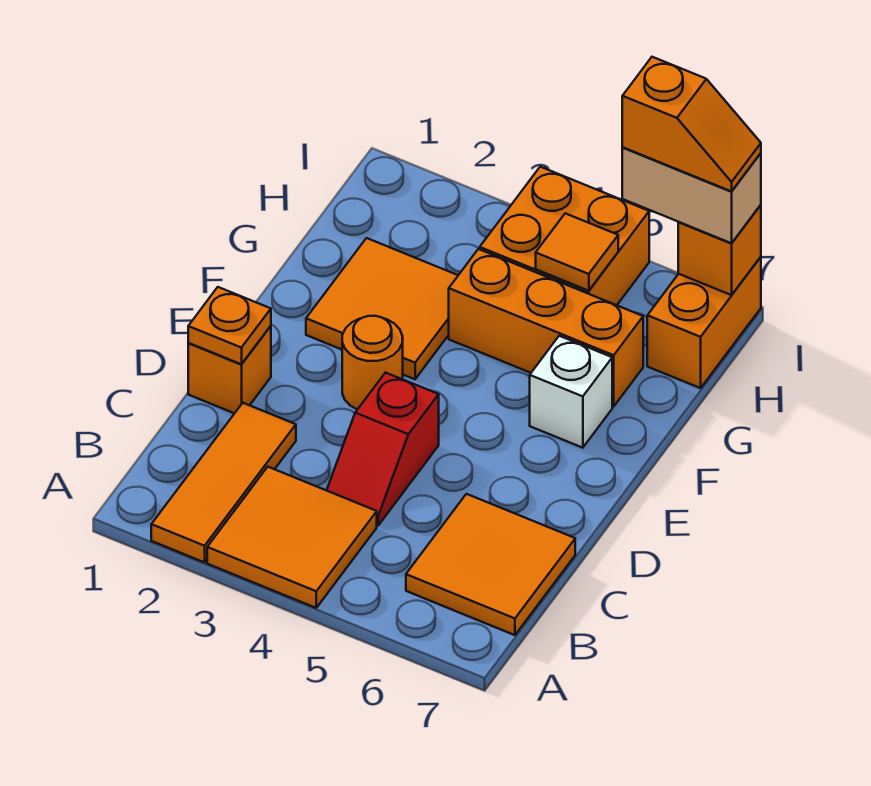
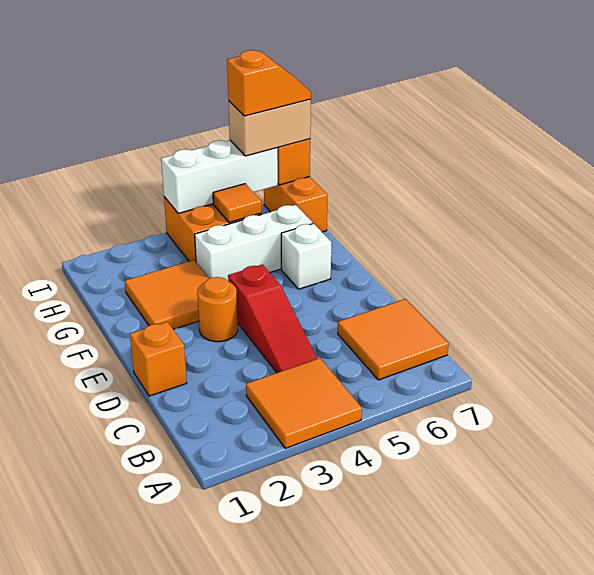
orange tile A2:C2 level 1 -> none
red slope C4:D4 level 1 top D -> red slope C4:E4 level 1 top E
orange plate D1 level 2 -> none
orange brick G4:G6 level 1 -> white brick G4:G6 level 1
none -> white brick I4:I6 level 2

